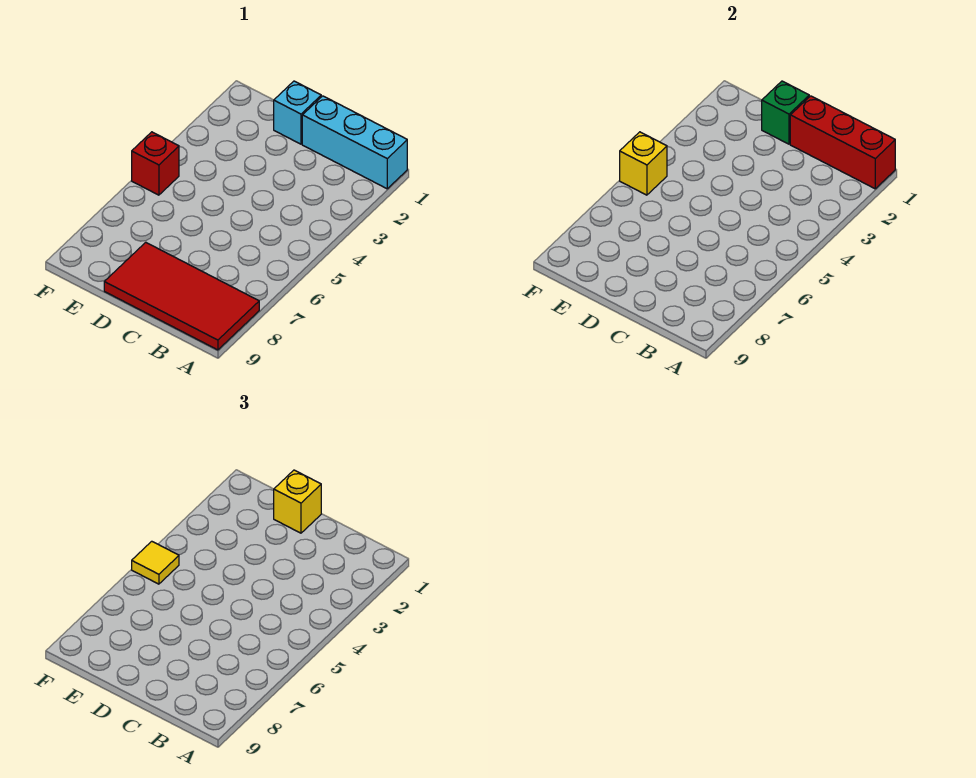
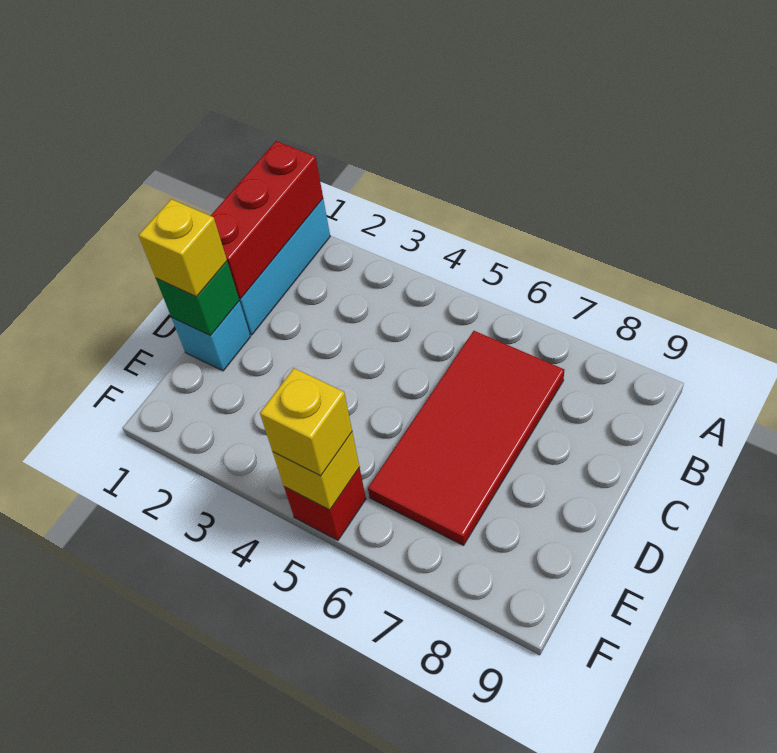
red tile A8:D9 level 1 -> red tile B6:E7 level 1
yellow tile F5 level 3 -> yellow brick F5 level 3

